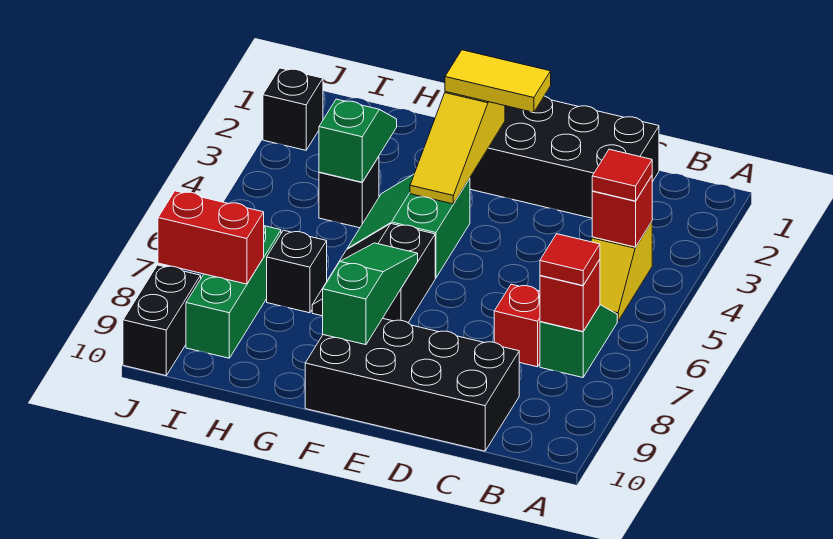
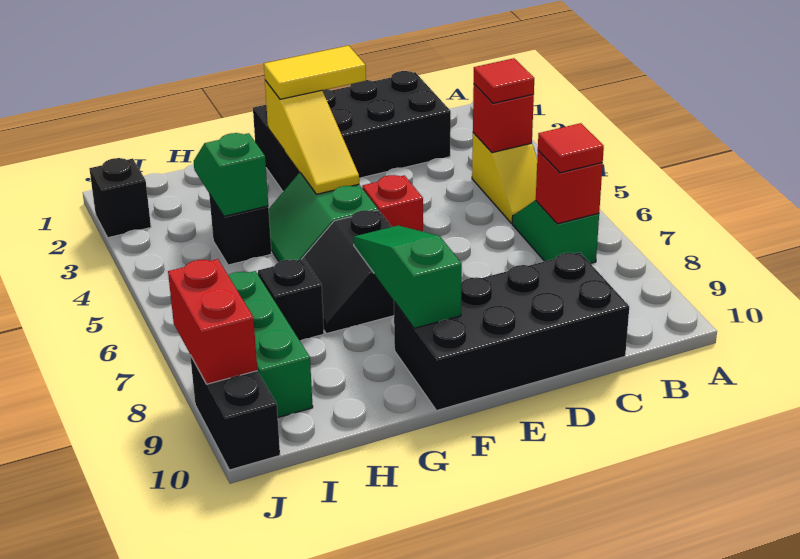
red brick C7 level 1 -> red brick E5 level 1
red brick I8:J8 level 2 -> red brick J8:J9 level 2

